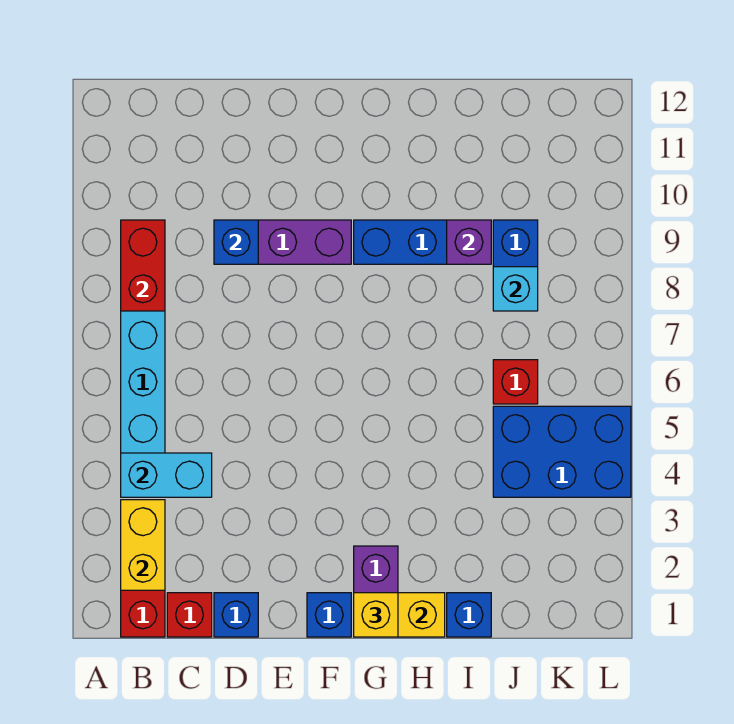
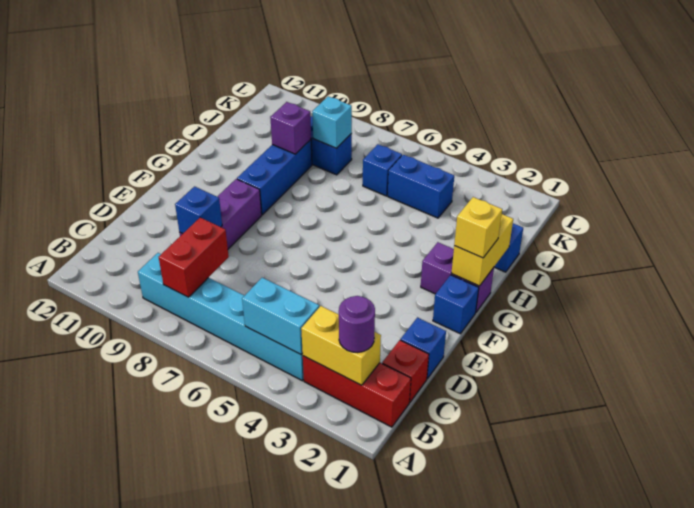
none -> purple round brick B2 level 3
cyan brick B4:C4 level 2 -> cyan brick B4:B5 level 2
red brick B8:B9 level 2 -> red brick B8:C8 level 2
blue brick J4:L5 level 1 -> blue brick J4:J5 level 1
red brick J6 level 1 -> blue brick J6 level 1

